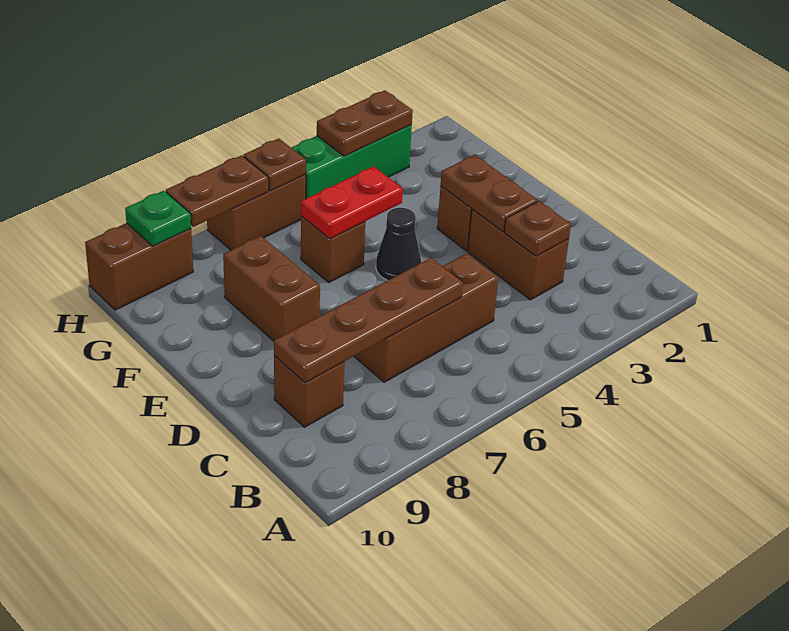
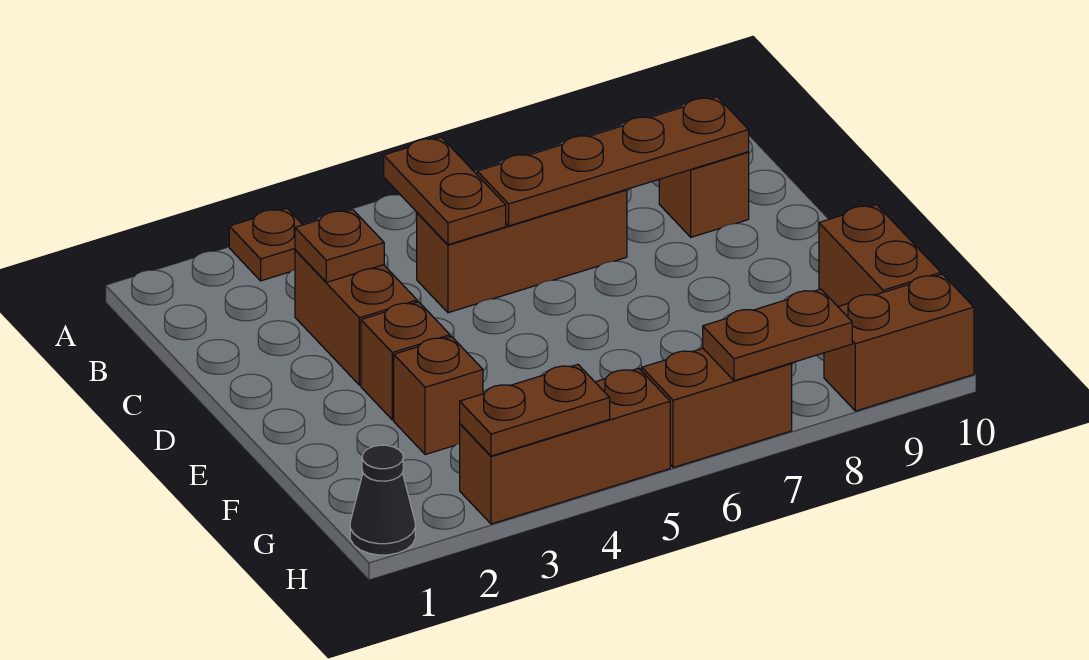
brown plate D3:E3 level 2 -> brown plate B5:C5 level 2
black cone E5 level 1 -> black cone H1 level 1
brown brick E8:F8 level 1 -> brown brick F10:G10 level 1
red plate F5:F6 level 2 -> none
brown brick F6 level 1 -> brown brick F3 level 1
green brick H3:H5 level 1 -> brown brick H3:H5 level 1
brown plate H6 level 2 -> brown plate A3 level 1
green plate H9 level 2 -> none

